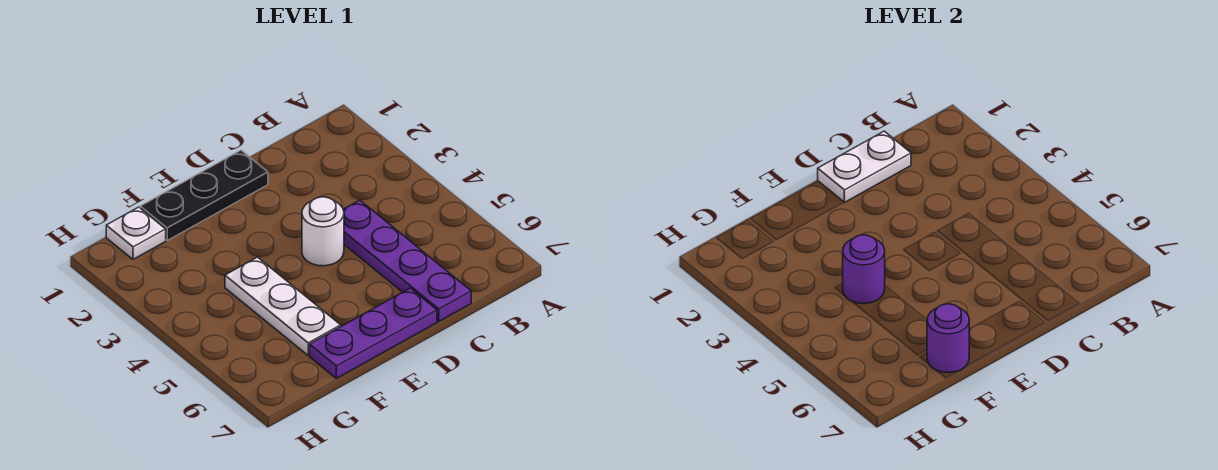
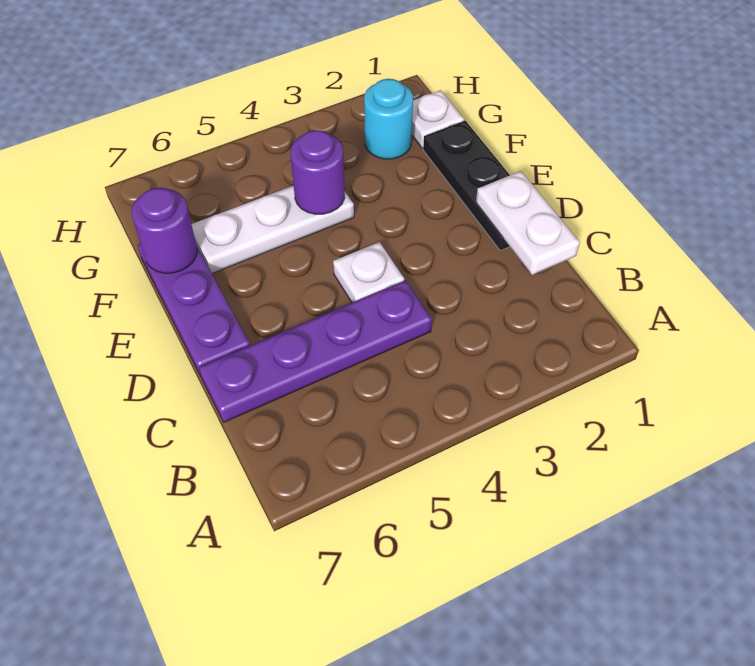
white round brick D4 level 1 -> white plate D4 level 1
none -> cyan round brick G2 level 1

